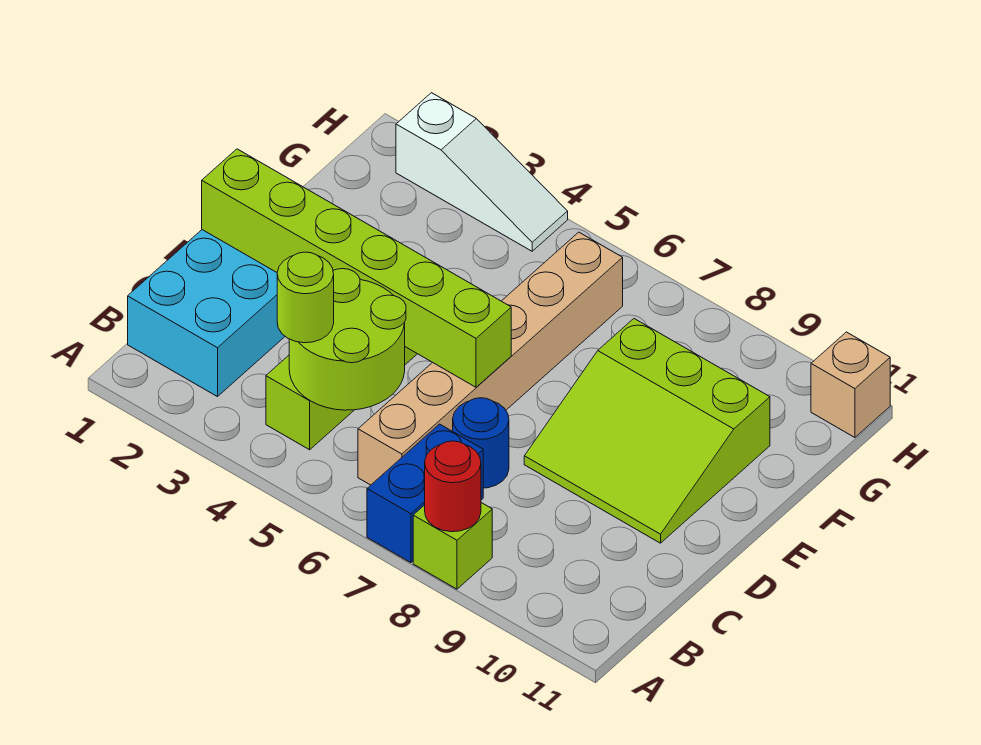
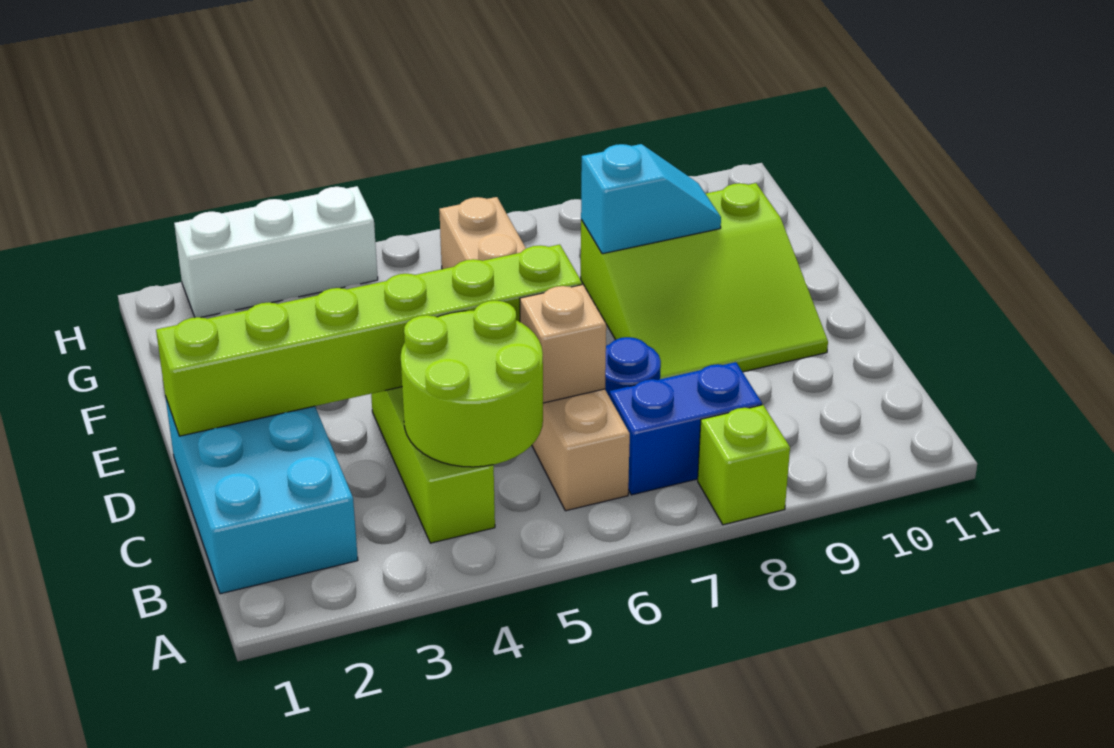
blue brick A7:B7 level 1 -> blue brick B7:B8 level 1
red round brick A8 level 2 -> none
lime round brick B4 level 3 -> none
none -> cyan slope F8:F9 level 2 top 8
white slope H2:H4 level 1 top 2 -> white brick H2:H4 level 1
tan brick H11 level 1 -> tan brick C6 level 2

